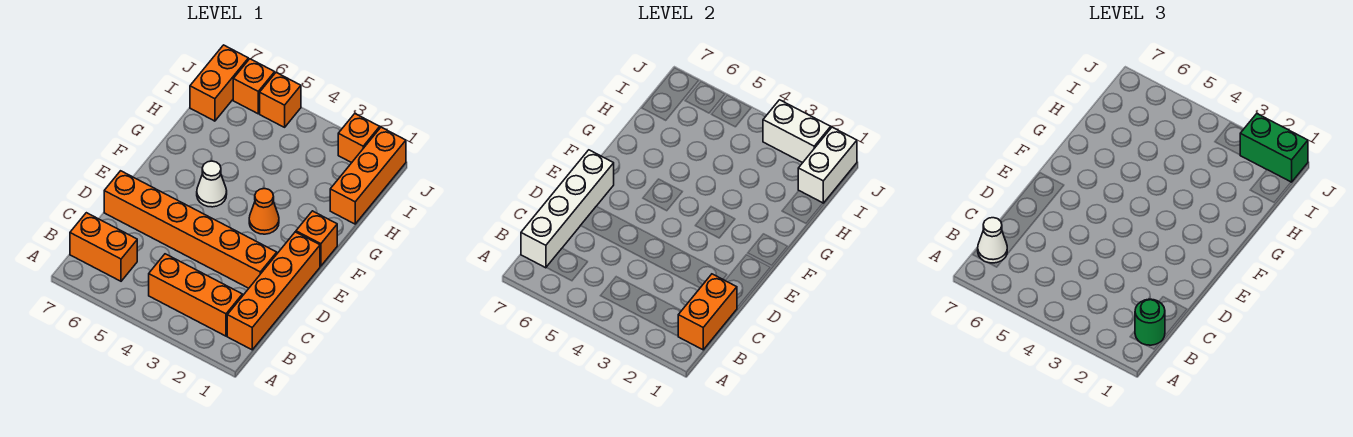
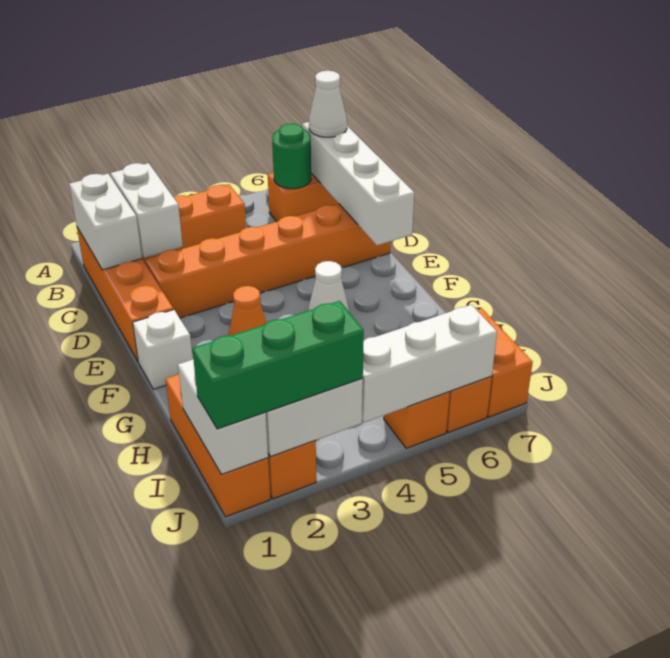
orange brick B1:C1 level 2 -> white brick B1:C1 level 2
green round brick B1 level 3 -> green round brick B6 level 2
none -> white brick B2:C2 level 2
orange brick F1 level 1 -> white brick F1 level 1
green brick J1:J2 level 3 -> green brick J1:J3 level 3
none -> white brick J4:J6 level 2

